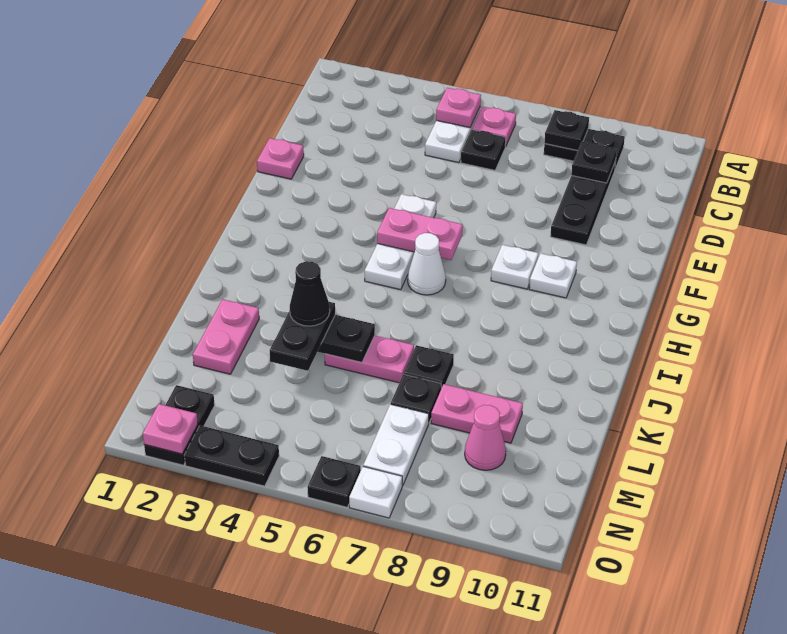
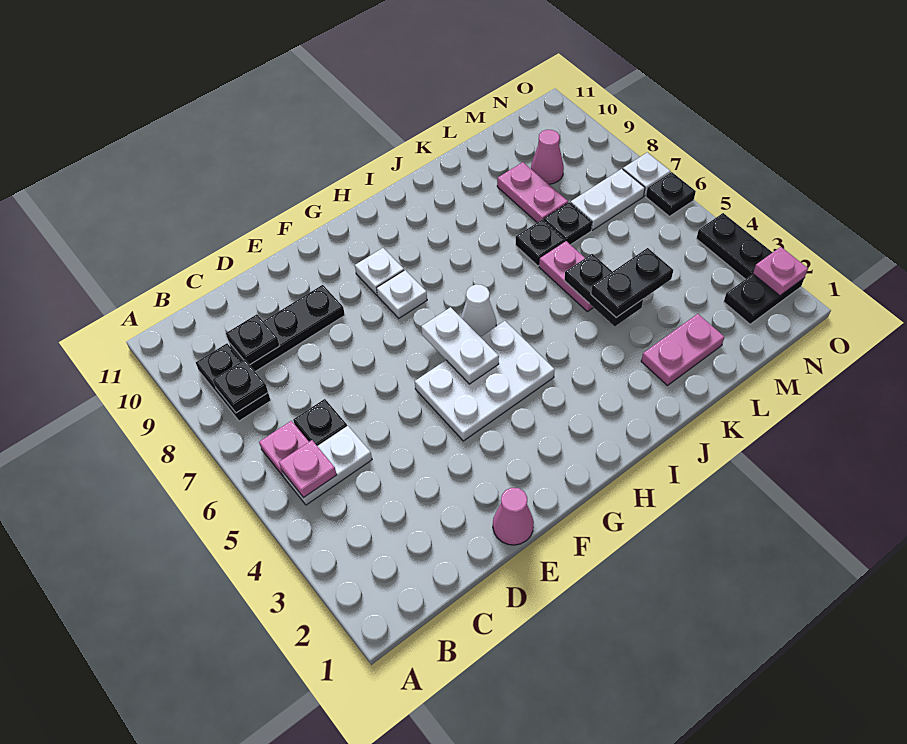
pink plate E1 level 1 -> pink cone E1 level 1
white plate F5:H5 level 1 -> white plate F4:H5 level 1
pink plate G5:G6 level 2 -> white plate G5:G6 level 2
black cone K4 level 4 -> none

